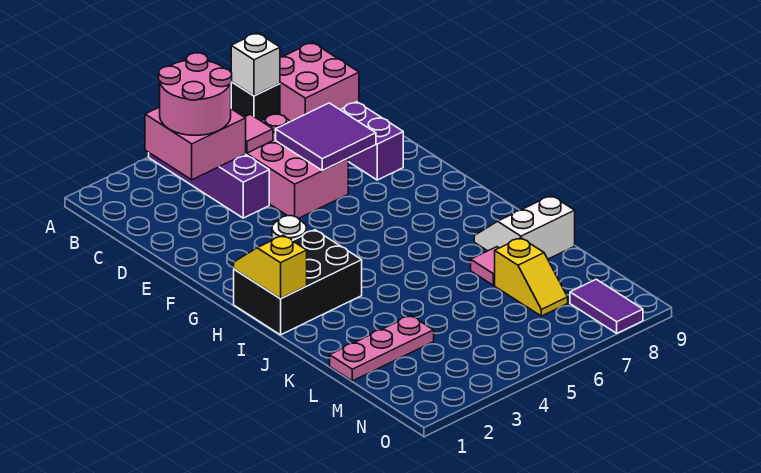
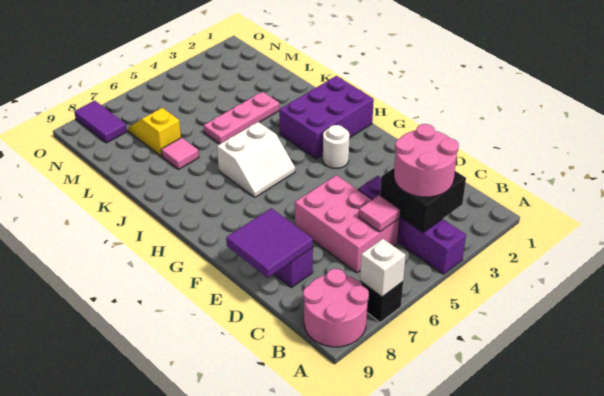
pink brick A8:B9 level 1 -> pink round brick A8:B9 level 1
pink brick B3:C4 level 2 -> black brick B3:C4 level 2
purple tile D6:E7 level 2 -> purple tile D8:E9 level 2
black brick H1:I3 level 1 -> purple brick H1:I3 level 1
yellow slope H1:I1 level 2 top I -> none
white slope J8:K9 level 1 top K -> white slope H5:I6 level 1 top I
pink plate L1:L3 level 1 -> pink plate K3:K5 level 1

